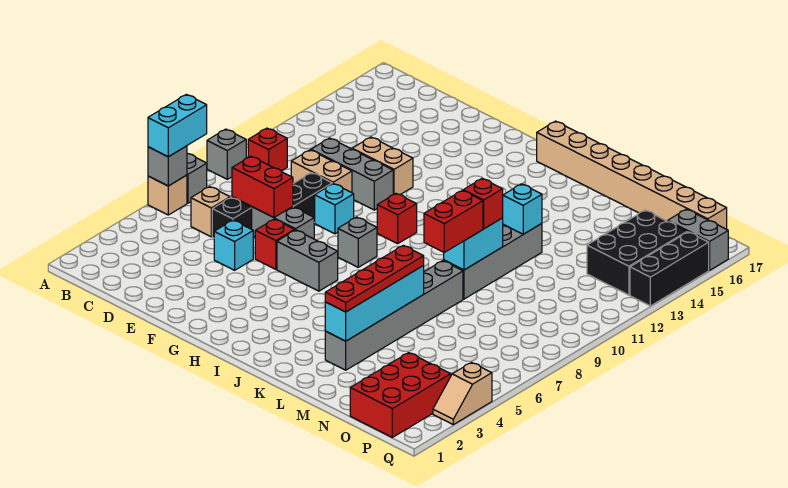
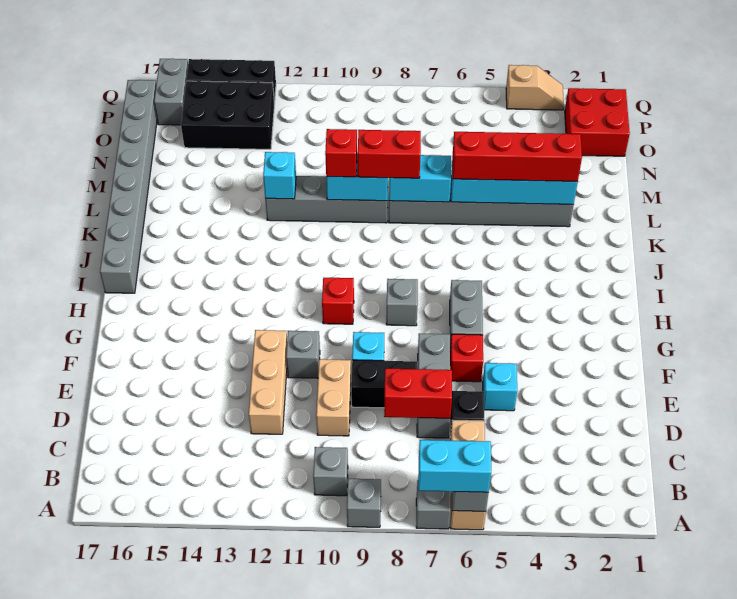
red brick B10 level 1 -> grey brick B10 level 1
red brick D7:E7 level 2 -> red brick D7:D8 level 2
grey brick D11:F11 level 1 -> grey brick F11 level 1
tan brick E12:F12 level 1 -> tan brick D12:F12 level 1
tan brick I17:P17 level 1 -> grey brick I17:P17 level 1
red plate L3:L6 level 3 -> red brick L3:L6 level 3
none -> cyan brick L7:L8 level 2
red brick O1:P3 level 1 -> red brick O1:P2 level 1

